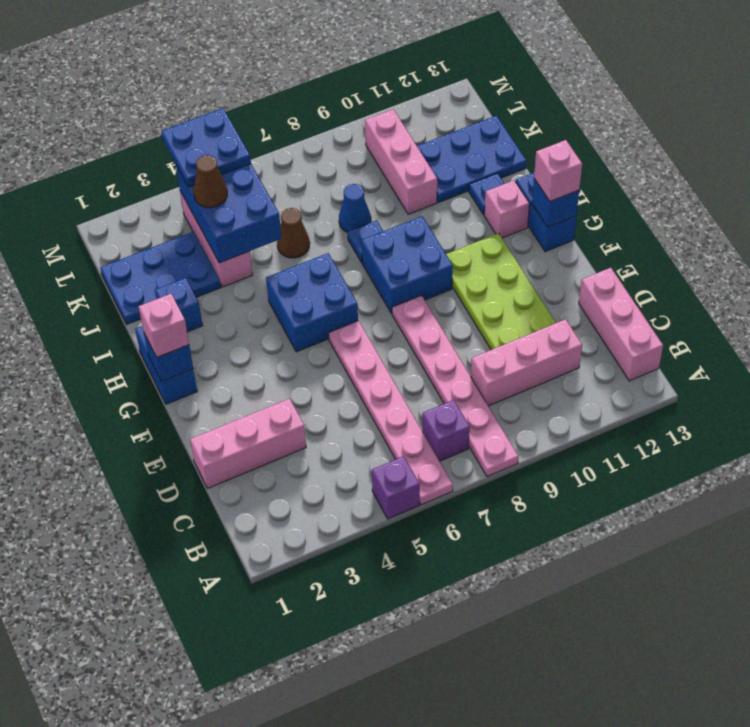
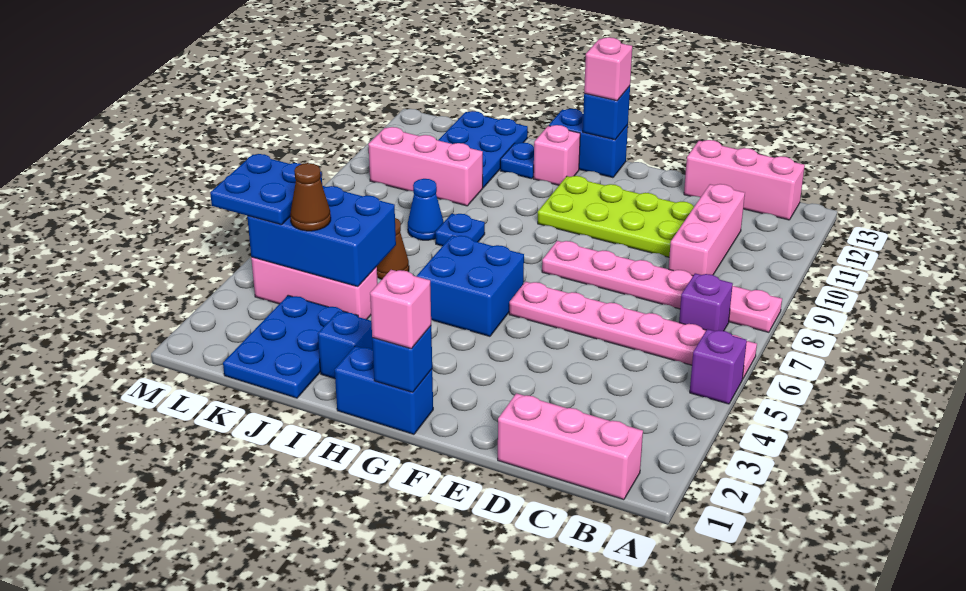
pink brick D1:D3 level 1 -> pink brick B1:D1 level 1
blue brick G8:H9 level 1 -> none

